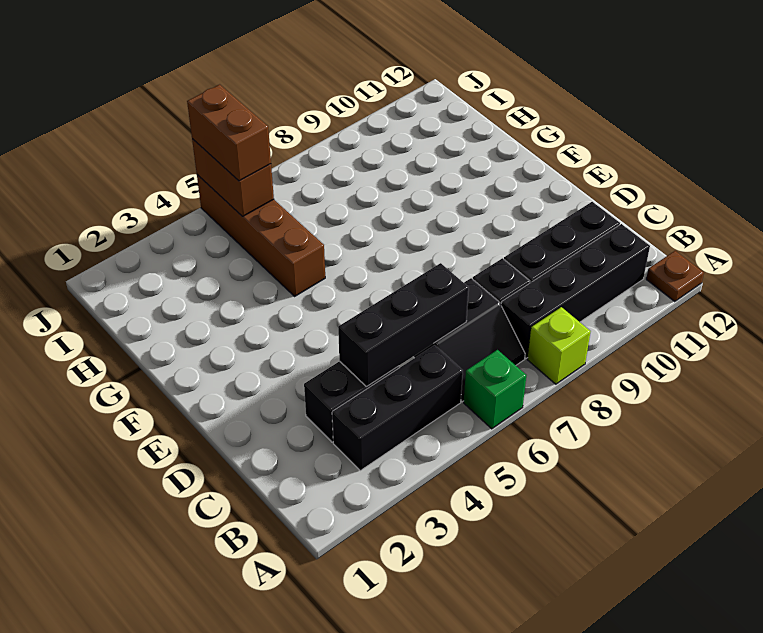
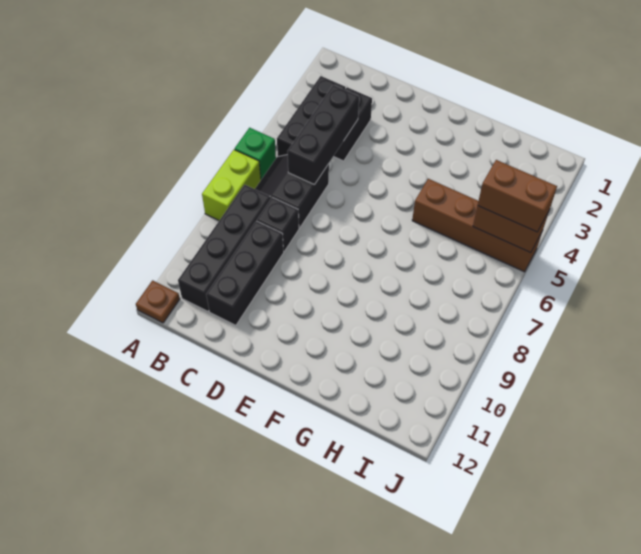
lime brick A8 level 1 -> lime brick A7:A8 level 1

